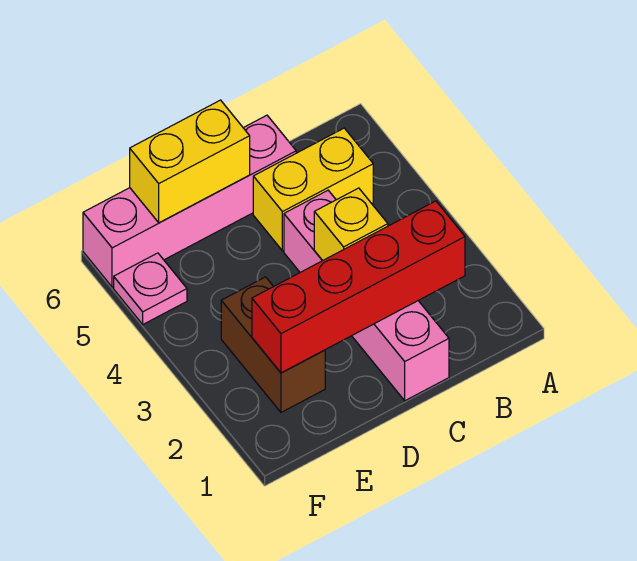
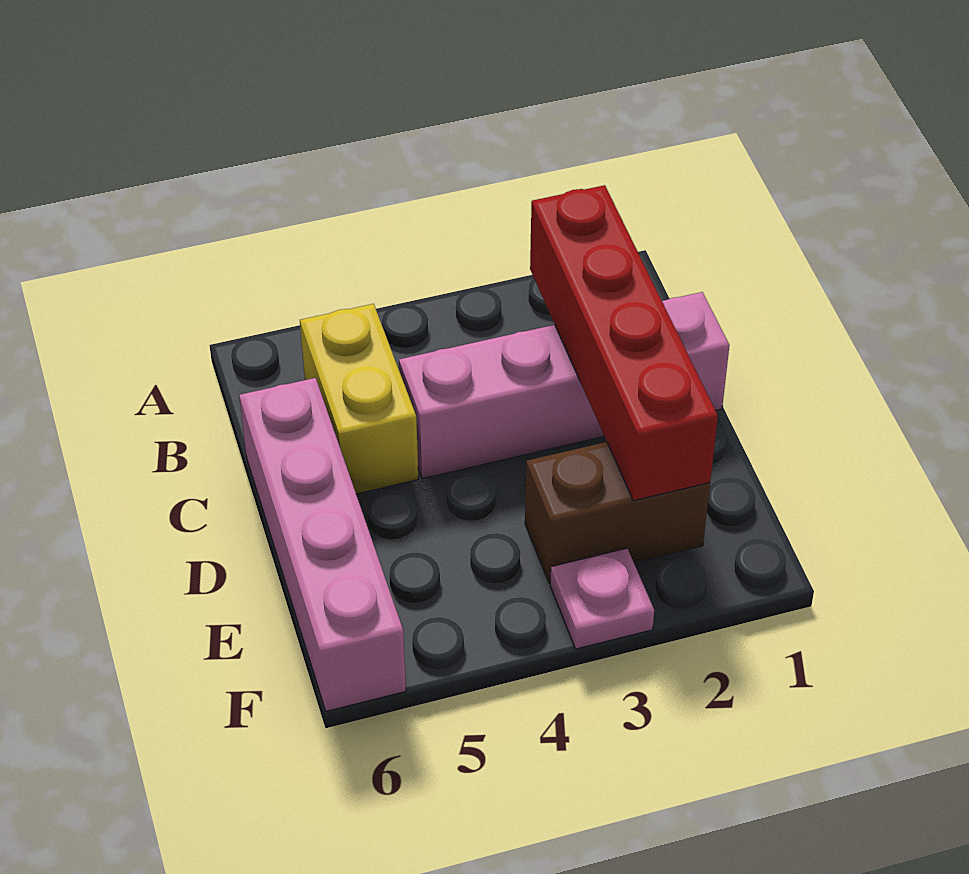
yellow brick C3 level 2 -> none
yellow brick D6:E6 level 2 -> none
pink plate F5 level 1 -> pink plate F3 level 1

